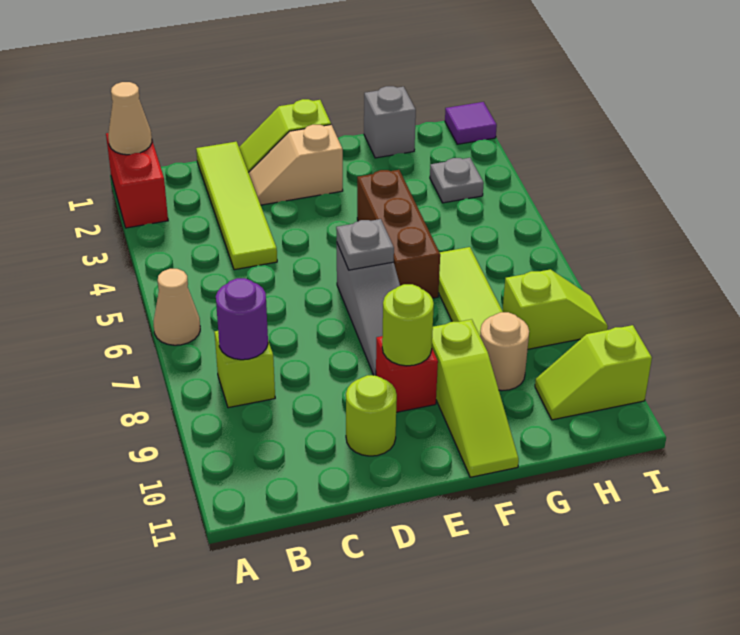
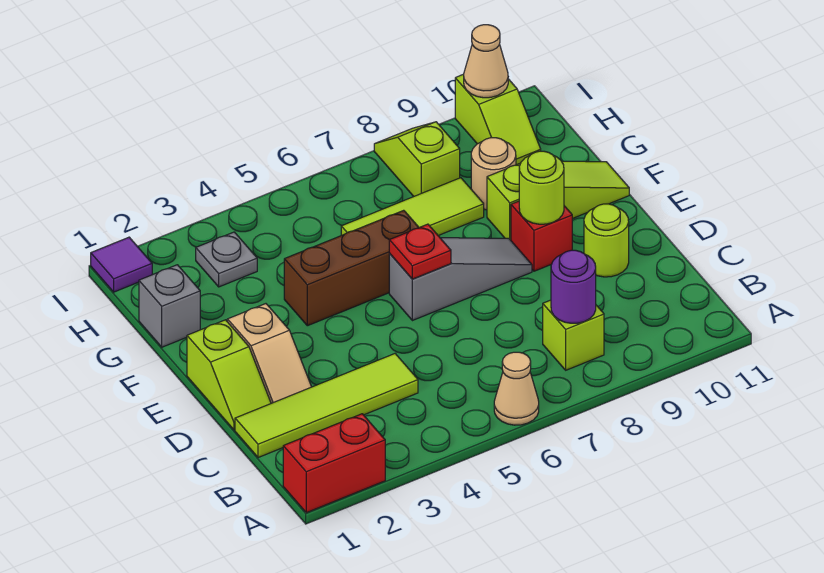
tan cone A1 level 2 -> tan cone I10 level 2
grey plate E6 level 2 -> red plate E6 level 2

